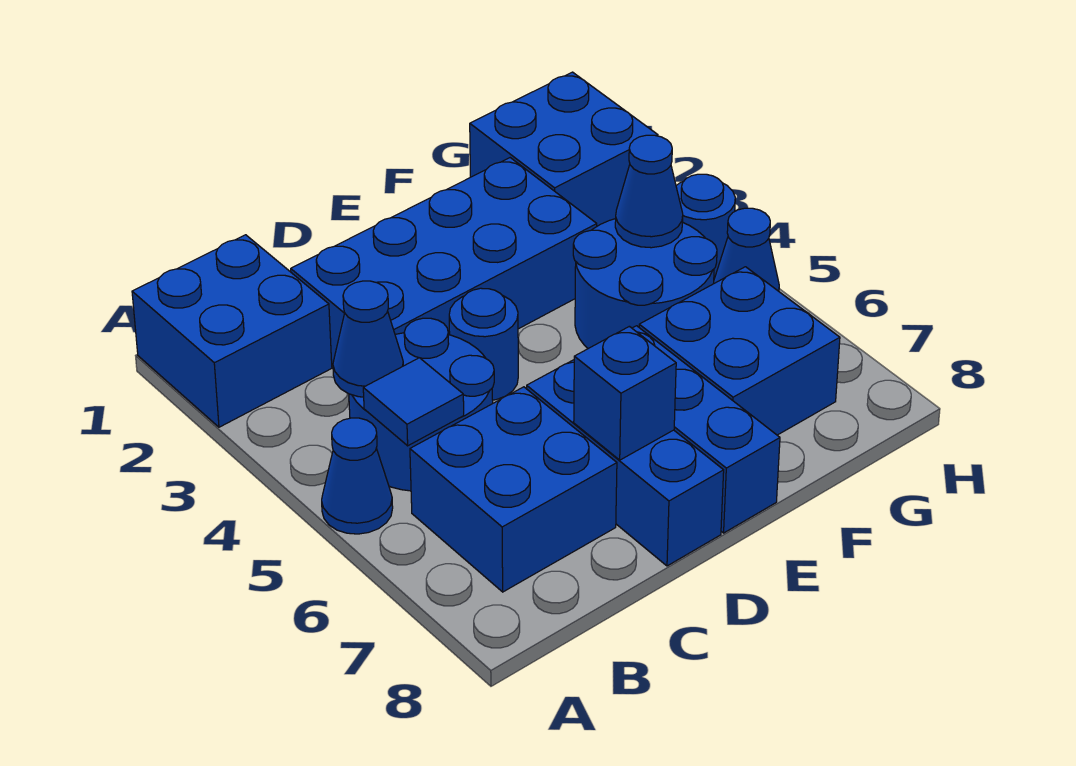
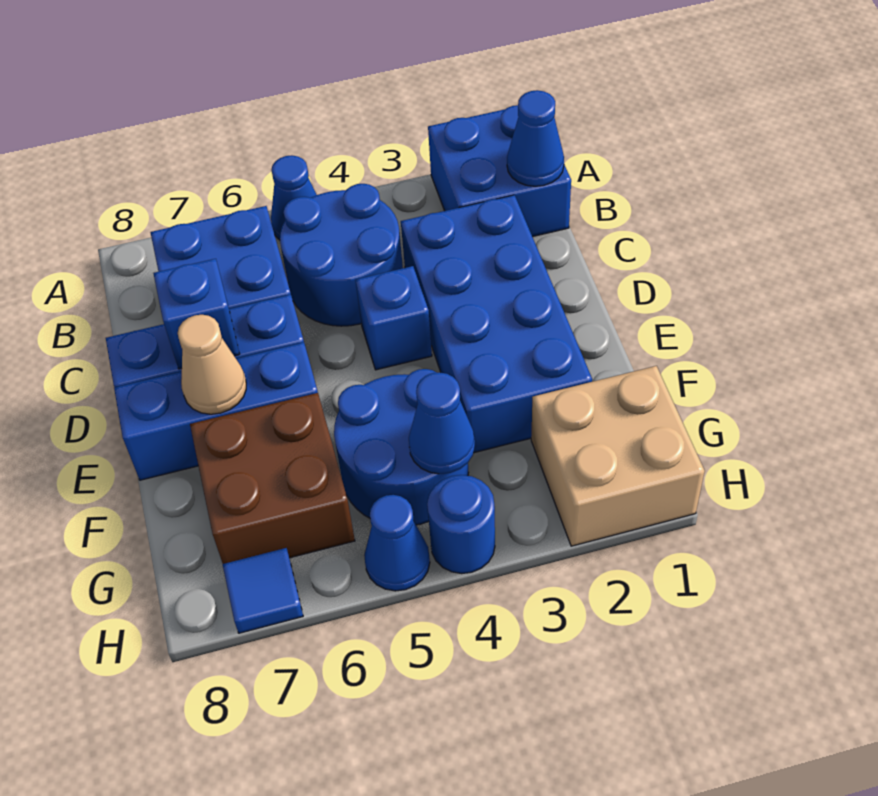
blue cone B4 level 2 -> blue cone B1 level 2
blue tile B5 level 2 -> blue tile H7 level 1
blue round brick D4 level 1 -> blue brick D4 level 1
none -> tan cone E7 level 2
blue brick F6:G7 level 1 -> brown brick F6:G7 level 1
blue brick G1:H2 level 1 -> tan brick G1:H2 level 1

